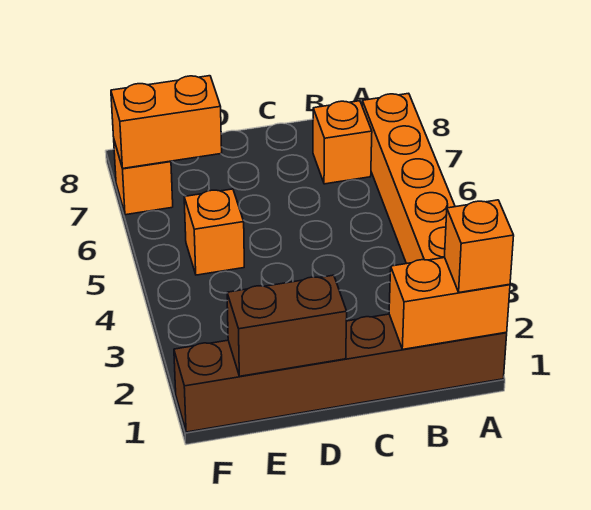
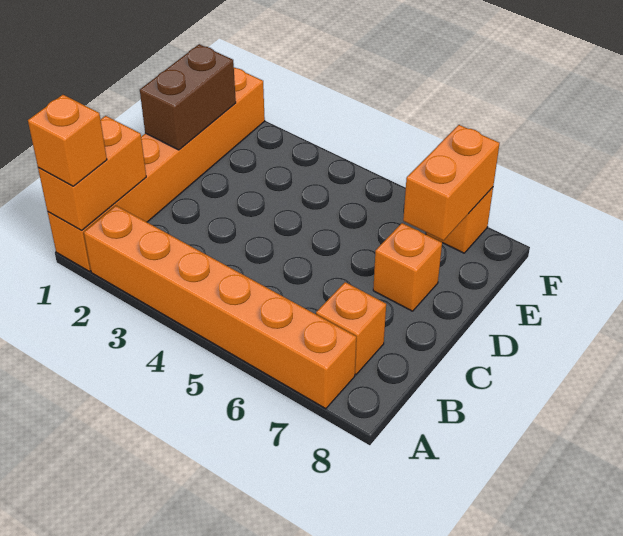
brown brick A1:F1 level 1 -> orange brick A1:F1 level 1
orange brick E5 level 1 -> orange brick D7 level 1

